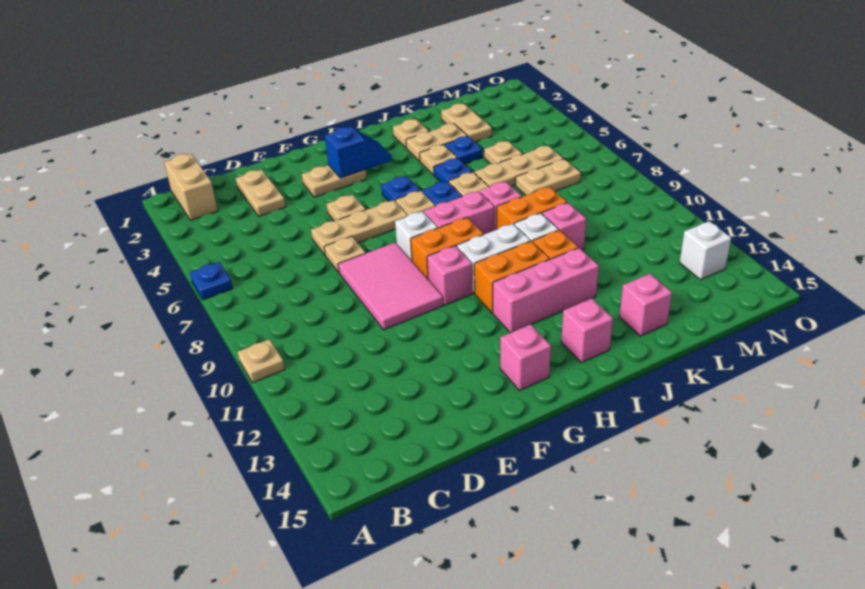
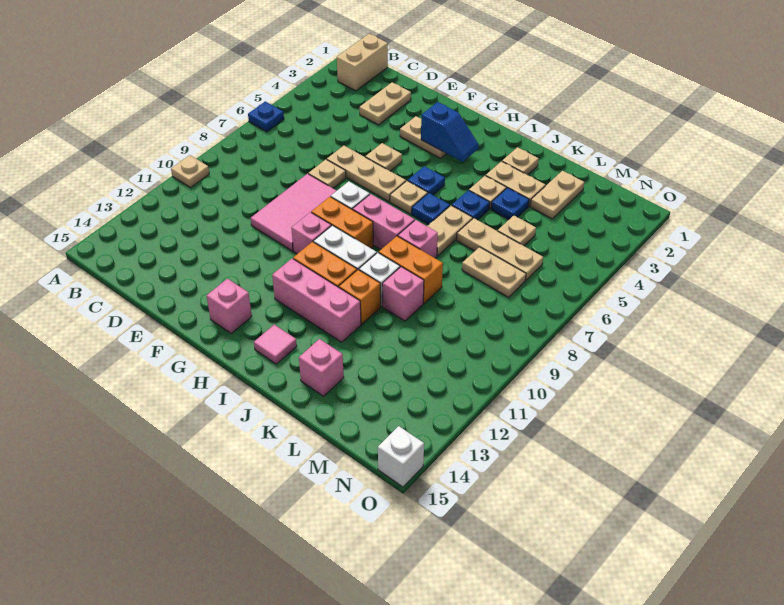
pink brick I14 level 1 -> pink tile I14 level 1
white brick N13 level 1 -> white brick O15 level 1

